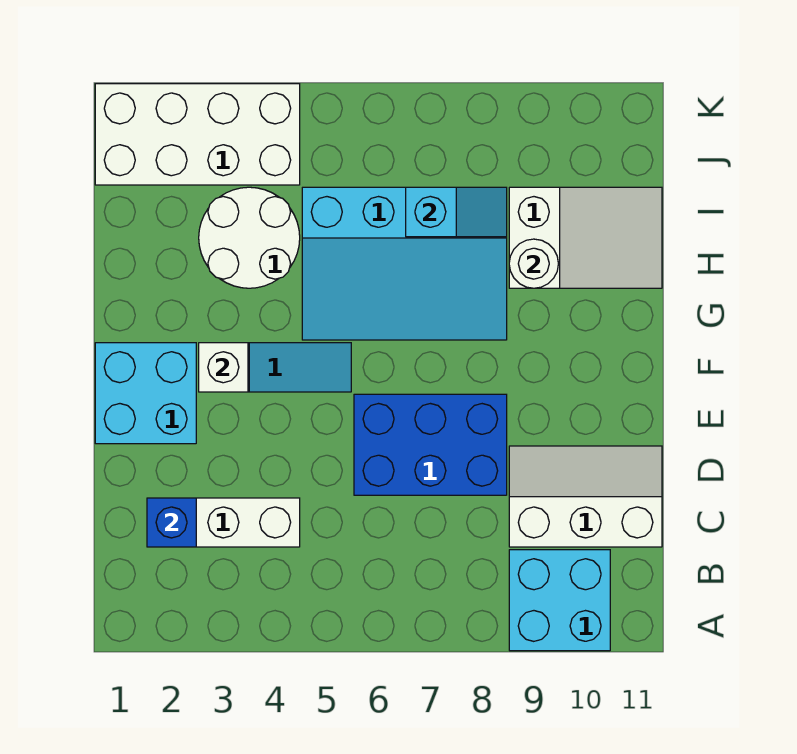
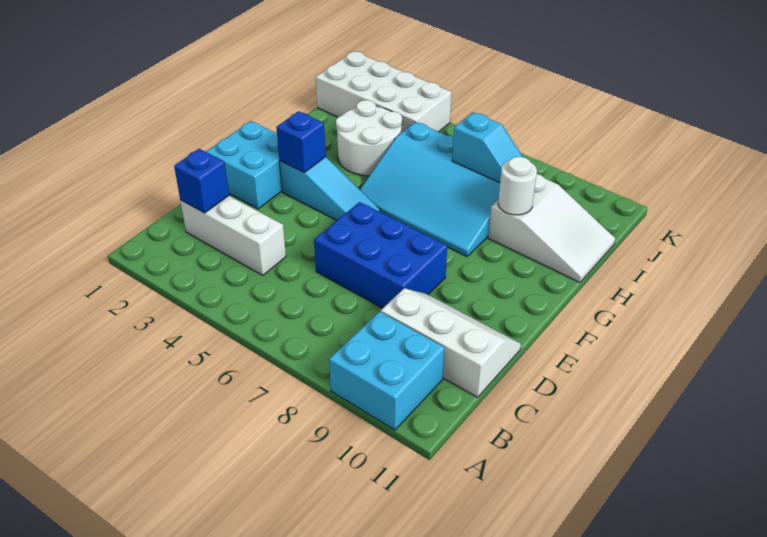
white brick F3 level 2 -> blue brick F3 level 2

